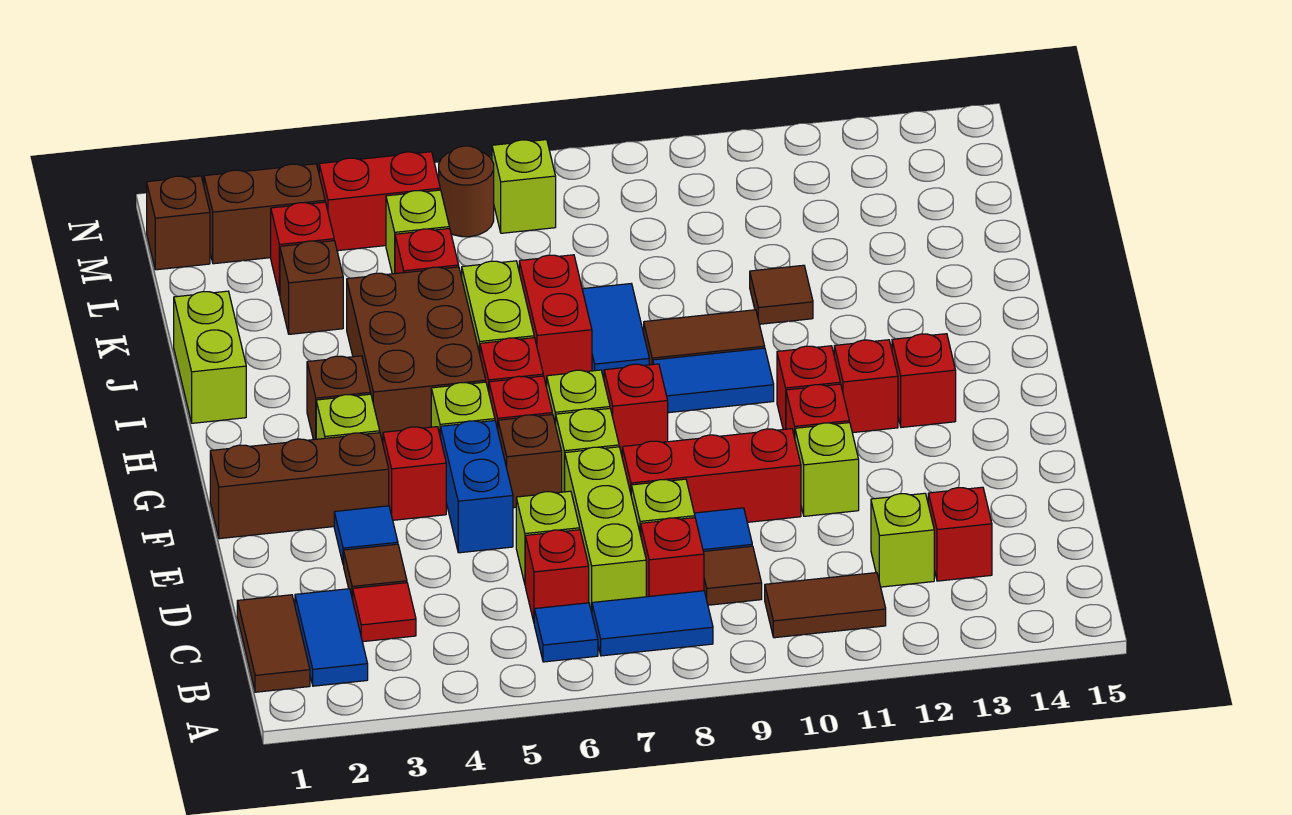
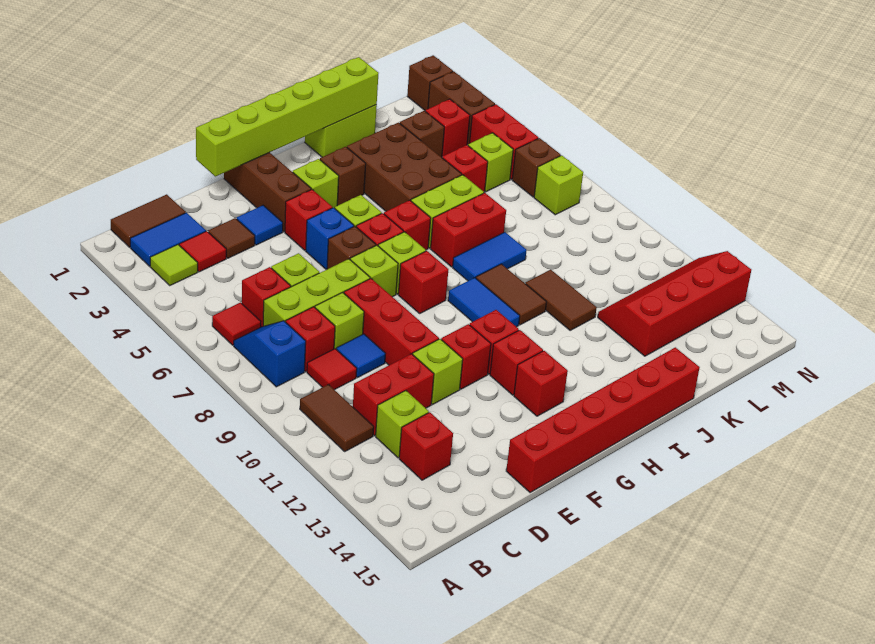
none -> lime tile B3 level 1
blue tile B6 level 1 -> red tile B6 level 1
blue tile B7:B8 level 1 -> blue slope B7:B8 level 1 top 8
brown tile C9 level 1 -> red tile C9 level 1
none -> red brick C11:D11 level 1
none -> lime brick E1:J1 level 2
blue brick E5:F5 level 1 -> blue brick F5 level 1
none -> red brick E15:J15 level 1
brown brick H4:J5 level 1 -> brown brick I3:J5 level 1
brown tile J11 level 1 -> brown tile J10:J11 level 1
none -> red slope K12:N13 level 1 top 13
brown round brick M6 level 1 -> brown brick M6 level 1

